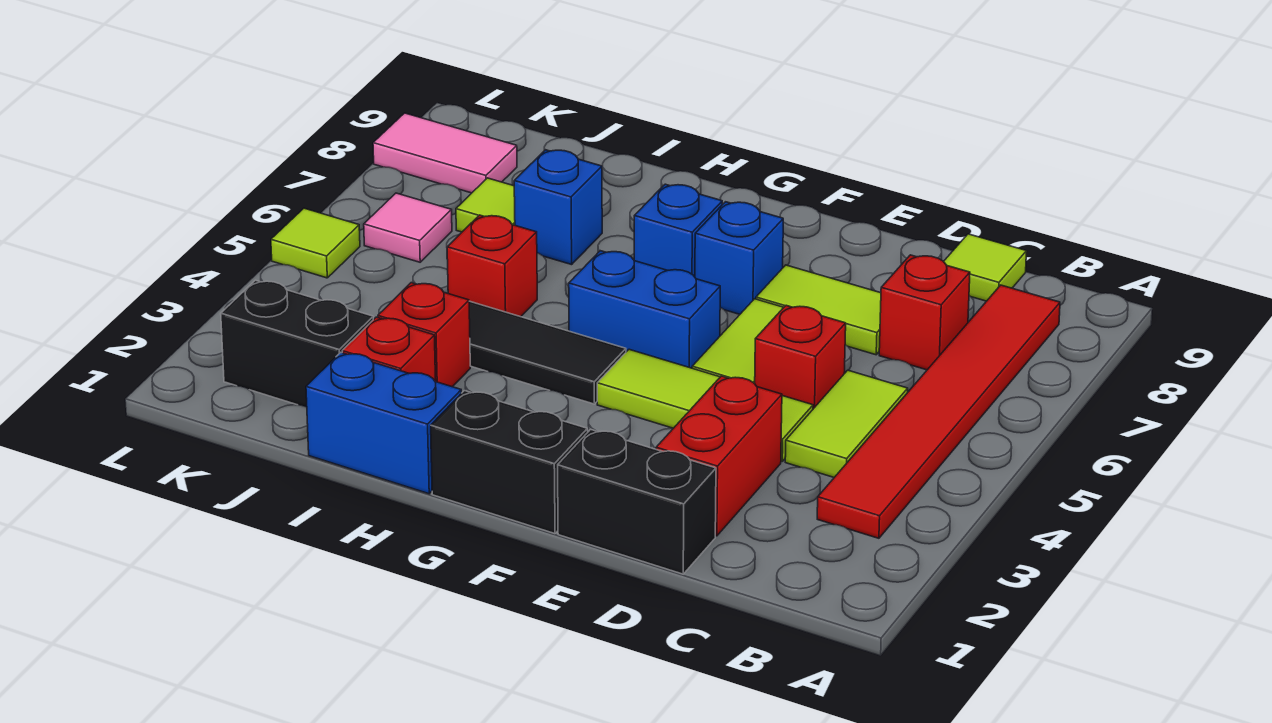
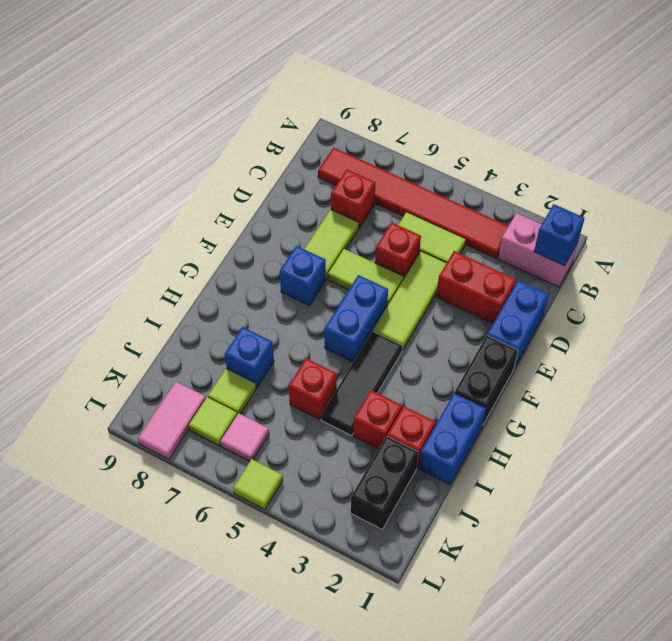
none -> pink brick B1:B2 level 1
lime tile C9 level 1 -> lime tile K7 level 1
black brick D1:E1 level 1 -> blue brick D1:E1 level 1
blue brick G7 level 1 -> blue brick B1 level 2

